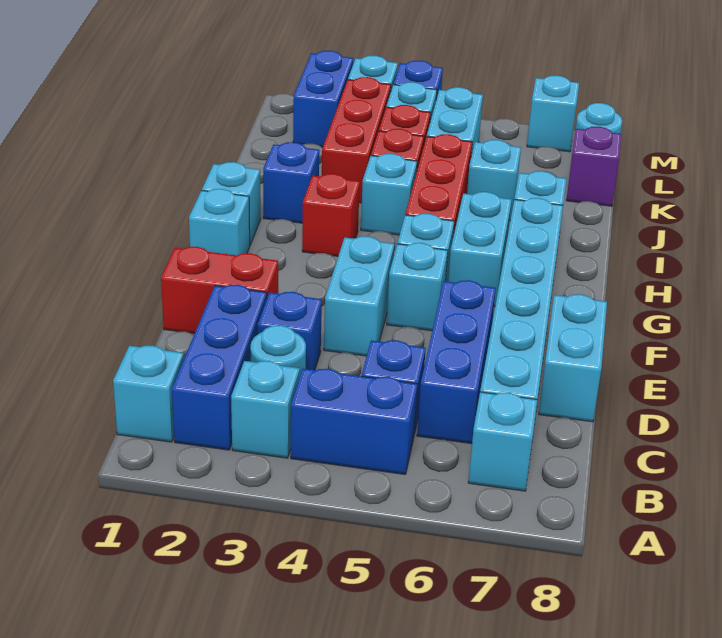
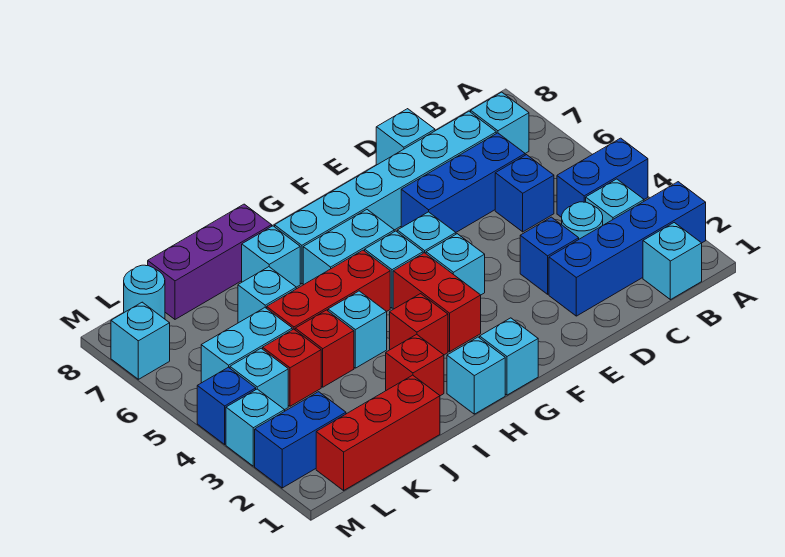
blue brick B2:D2 level 1 -> blue brick A2:D2 level 1
blue brick B4:B5 level 1 -> blue brick A4:B4 level 1
cyan brick D8:E8 level 1 -> cyan brick D8 level 1
red brick E1:E2 level 1 -> red brick G3:G4 level 1
cyan brick E4:F4 level 1 -> cyan brick F4 level 1
blue brick I2 level 1 -> red brick I2 level 1
red brick J3:L3 level 1 -> red brick J1:L1 level 1
purple brick K8 level 1 -> purple brick I8:K8 level 1

